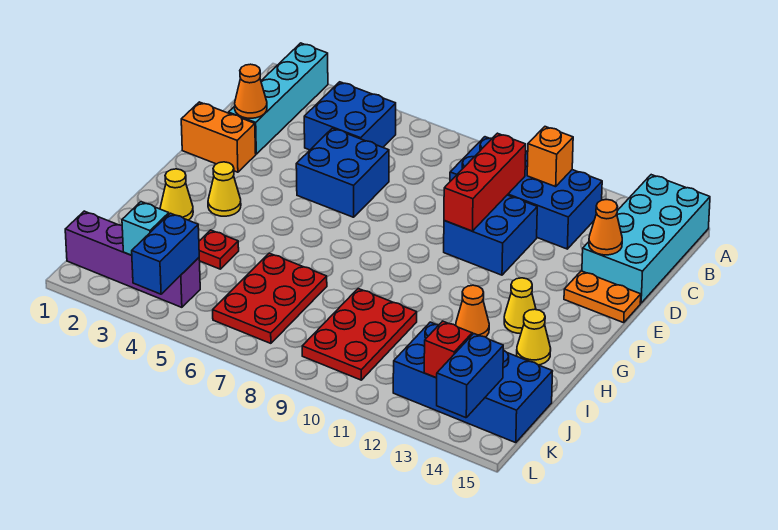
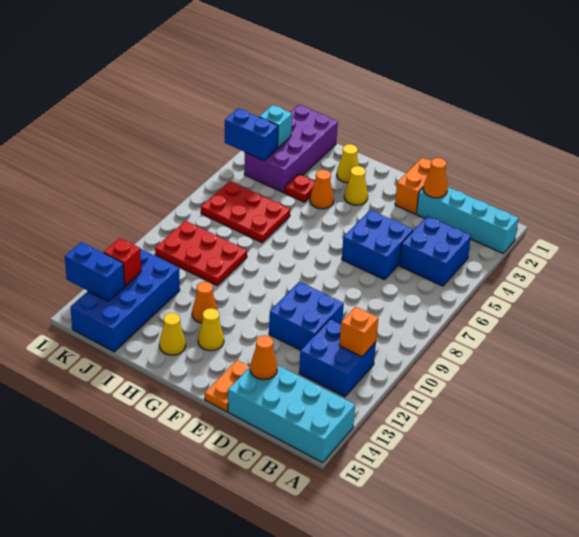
blue brick B9:C12 level 1 -> blue brick B11:C12 level 1
red brick C10:E10 level 2 -> none
none -> orange cone H4 level 1
purple brick K1:K4 level 1 -> purple brick J1:K4 level 1

